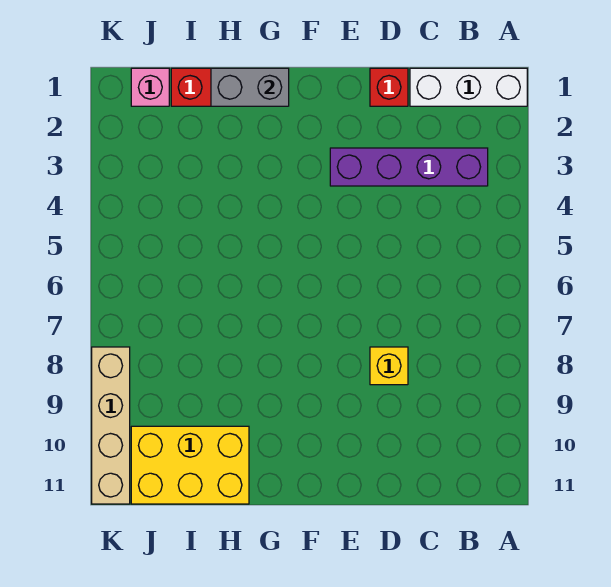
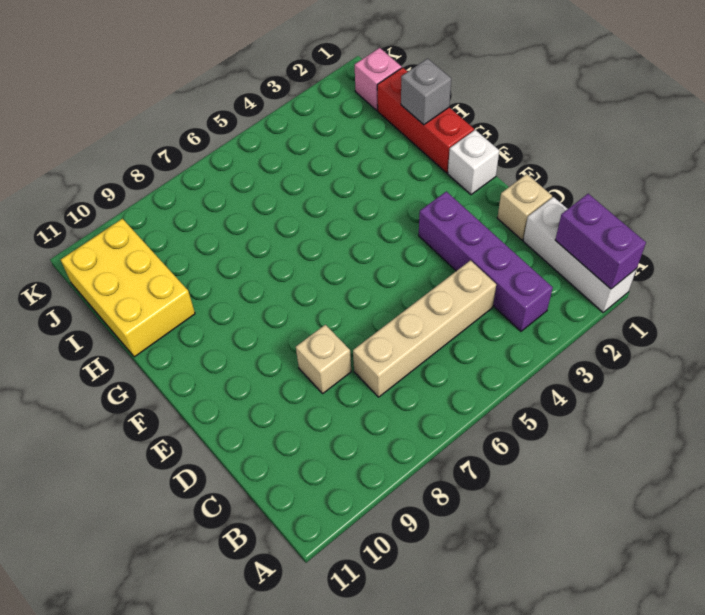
none -> purple brick A1:B1 level 2
red brick D1 level 1 -> tan brick D1 level 1
yellow brick D8 level 1 -> tan brick D8 level 1
none -> white brick F1 level 1
grey brick G1:H1 level 2 -> grey brick H1 level 2
tan brick K8:K11 level 1 -> tan brick C4:C7 level 1

